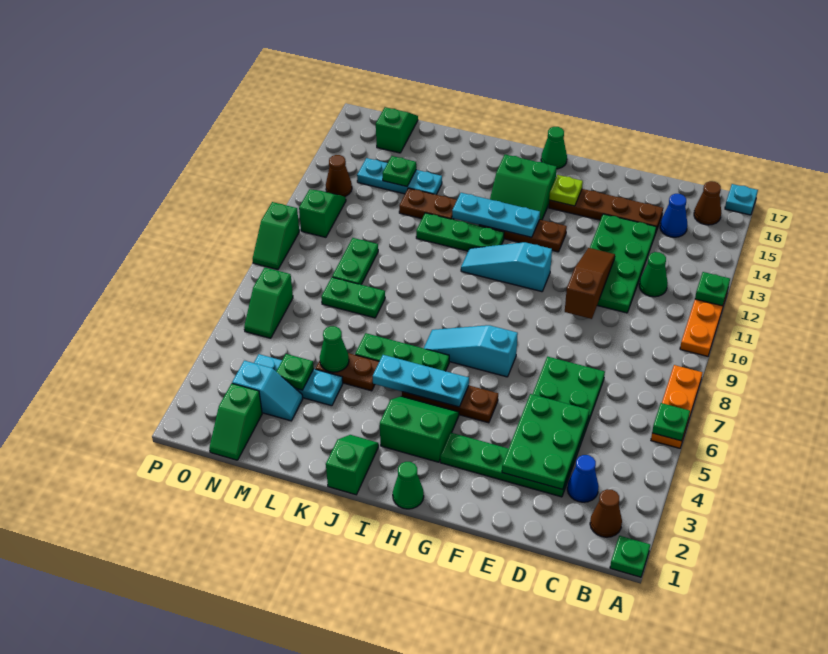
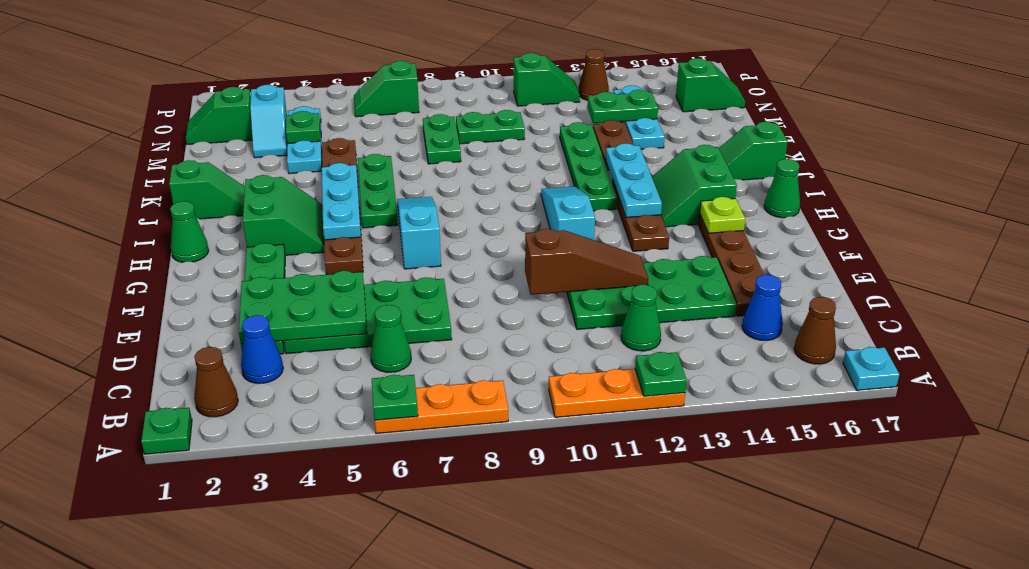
green plate I12:K12 level 1 -> green plate I12:L12 level 1
green cone L5 level 2 -> green cone C6 level 1
green plate M14 level 2 -> green plate M13:M14 level 2
green slope P9:P10 level 1 top 10 -> green slope J16:J17 level 1 top 17

